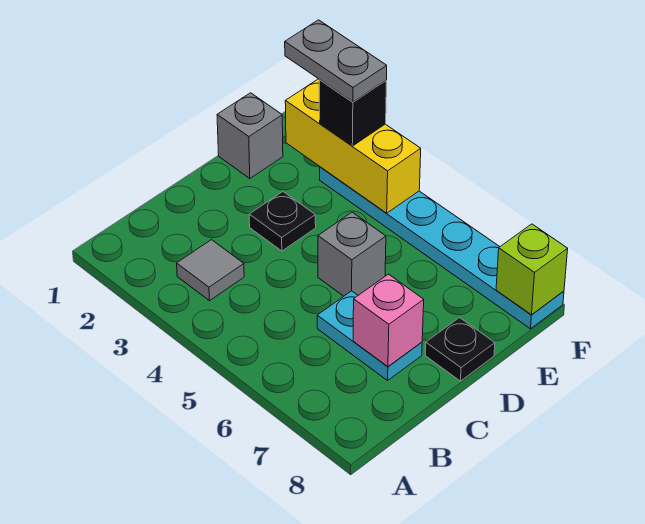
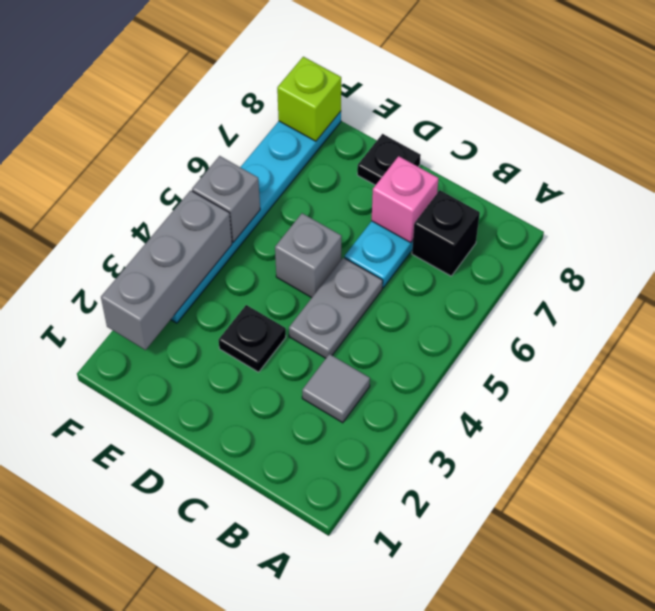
grey brick E1 level 1 -> grey brick F5 level 2
yellow brick F2:F4 level 2 -> grey brick F2:F4 level 2
grey plate F2:F3 level 4 -> grey plate C4:C5 level 1
black brick F3 level 3 -> black brick B7 level 1

